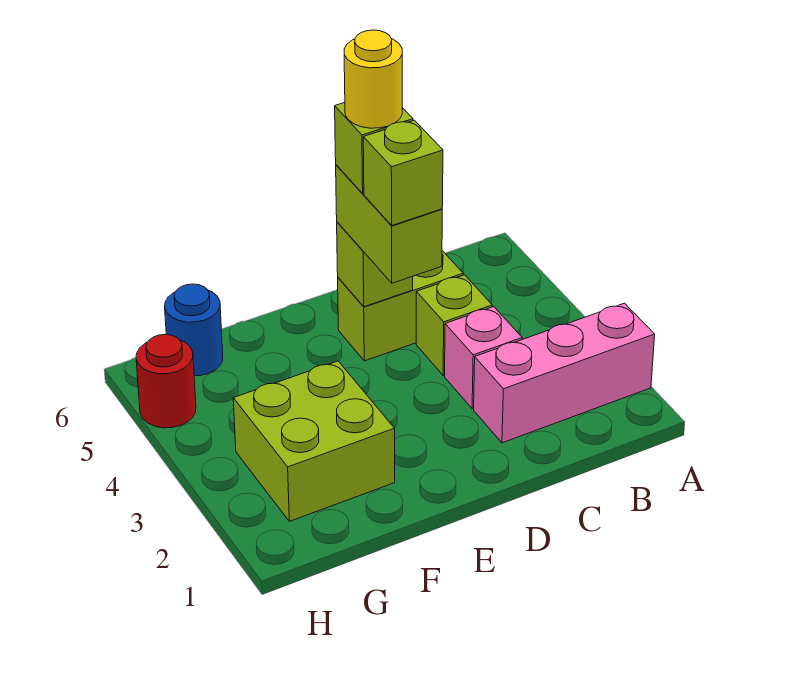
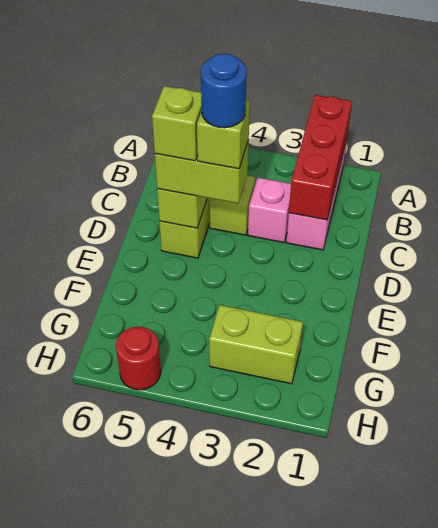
none -> red brick A2:C2 level 2
yellow round brick D5 level 5 -> none
lime brick F2:G3 level 1 -> lime brick G2:G3 level 1
blue round brick G6 level 1 -> blue round brick D4 level 5

